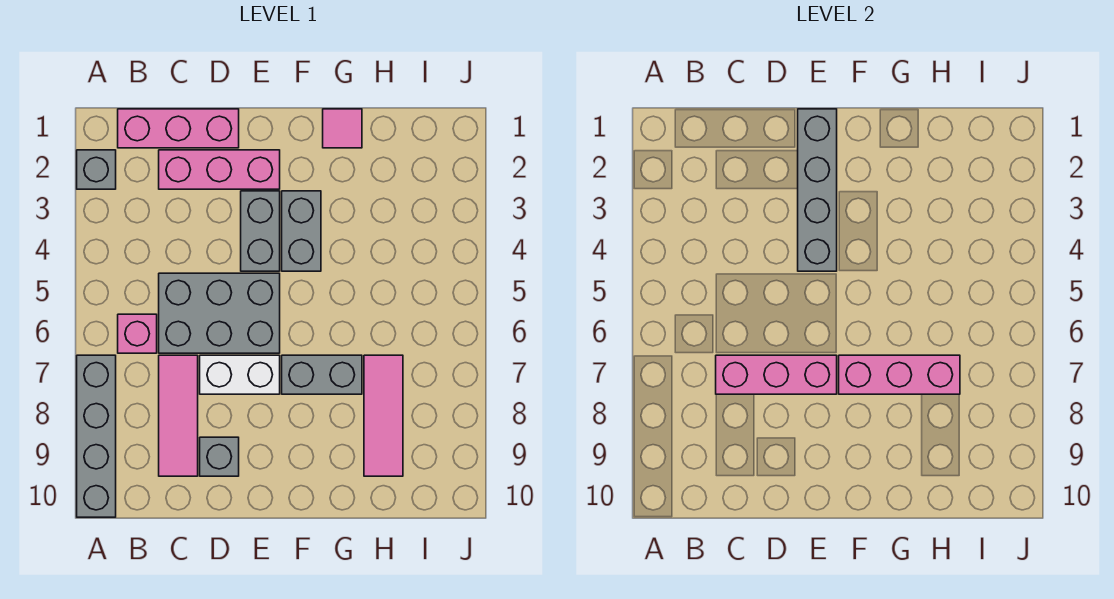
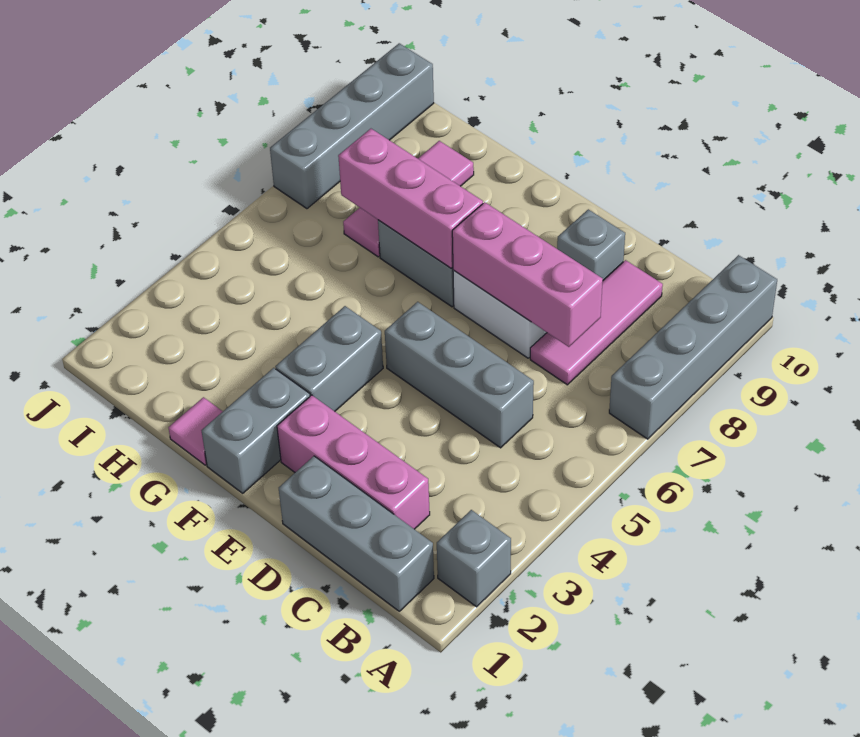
pink brick B1:D1 level 1 -> grey brick B1:D1 level 1
pink brick B6 level 1 -> none
grey brick C5:E6 level 1 -> grey brick C5:E5 level 1
grey brick E1:E4 level 2 -> grey brick J7:J10 level 1
grey brick E3:E4 level 1 -> grey brick F1:F2 level 1

